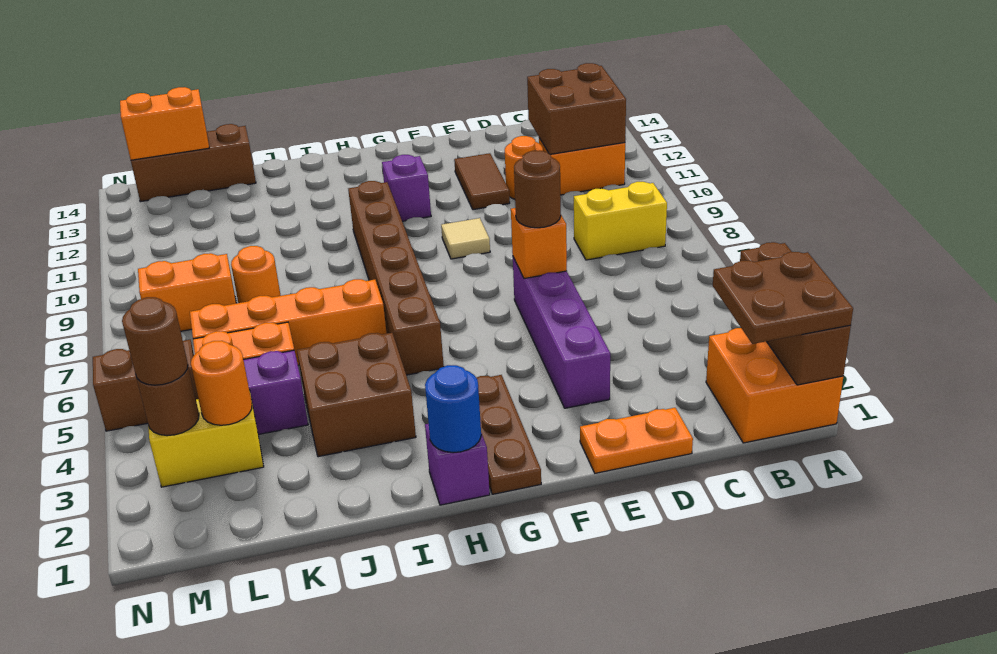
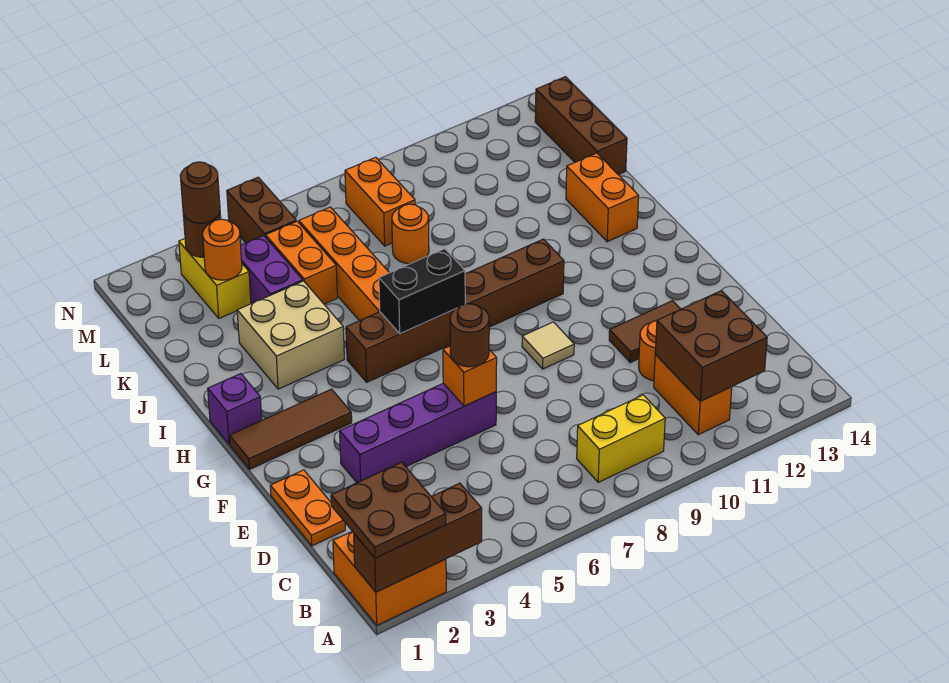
yellow brick B8:C8 level 1 -> yellow brick B8:B9 level 1
brown plate G1:G3 level 1 -> brown tile G1:G3 level 1
purple brick G11 level 1 -> none
blue round brick H1 level 2 -> none
none -> black brick H6:H7 level 2
brown brick I3:J4 level 1 -> tan brick I3:J4 level 1
orange brick L14:M14 level 2 -> orange brick I13:J13 level 1

